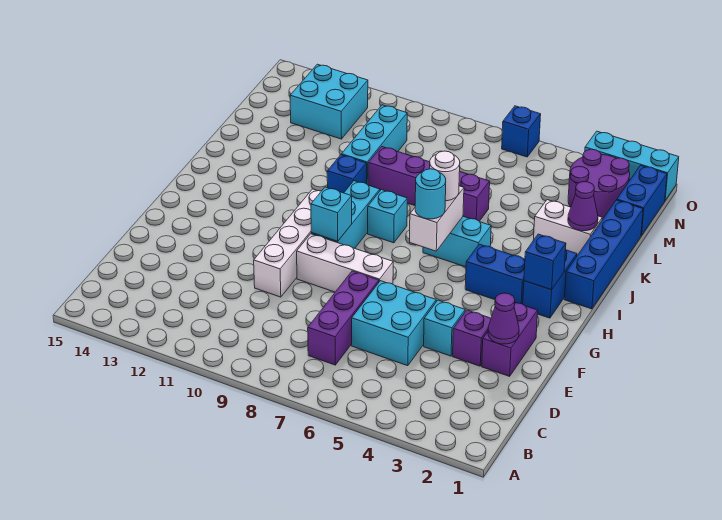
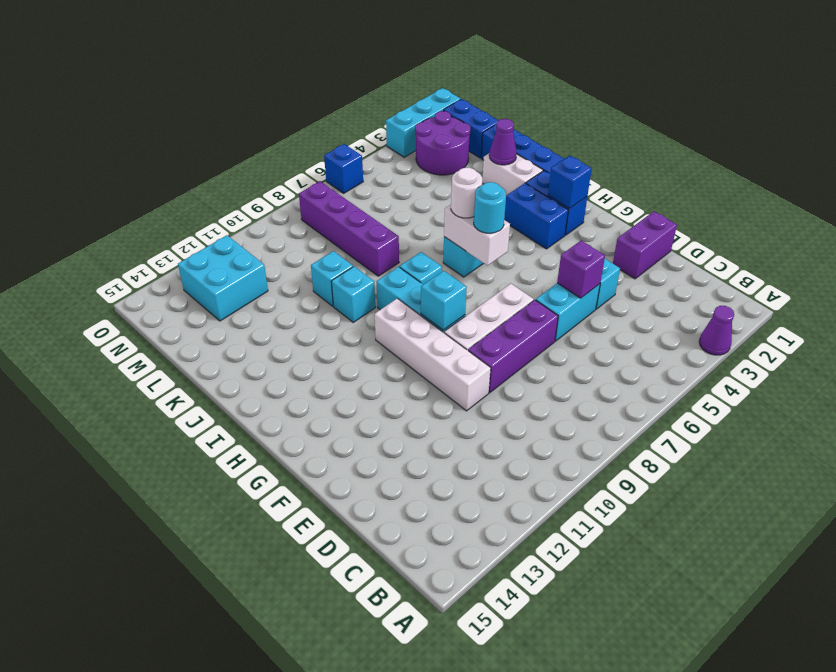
purple brick C7:E7 level 1 -> purple brick E7:E9 level 1
cyan brick D5:E6 level 1 -> cyan brick E5:E6 level 1
purple brick E2:F2 level 1 -> purple brick E1:E2 level 1
purple cone E2 level 2 -> purple cone A3 level 1
purple brick E3 level 1 -> purple brick E5 level 2
blue brick H3:H4 level 1 -> blue brick H3:I3 level 1
blue brick J10 level 1 -> cyan brick J10 level 1
white brick K2:K3 level 1 -> white brick J2:K2 level 1
purple brick K6:K9 level 1 -> purple brick K8:N8 level 1
cyan brick K10:M10 level 1 -> cyan brick K10 level 1

